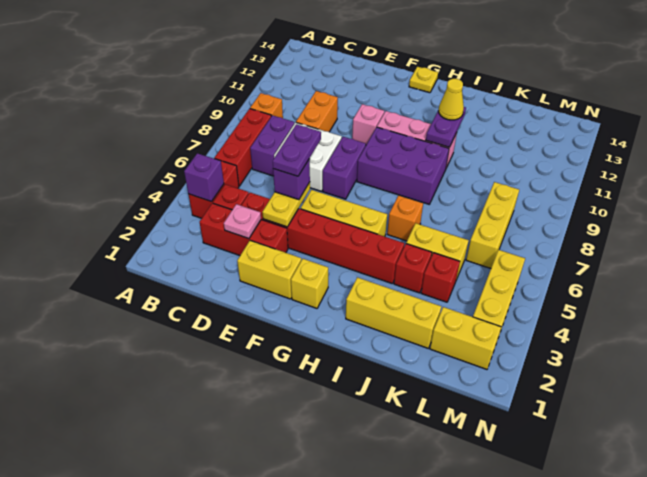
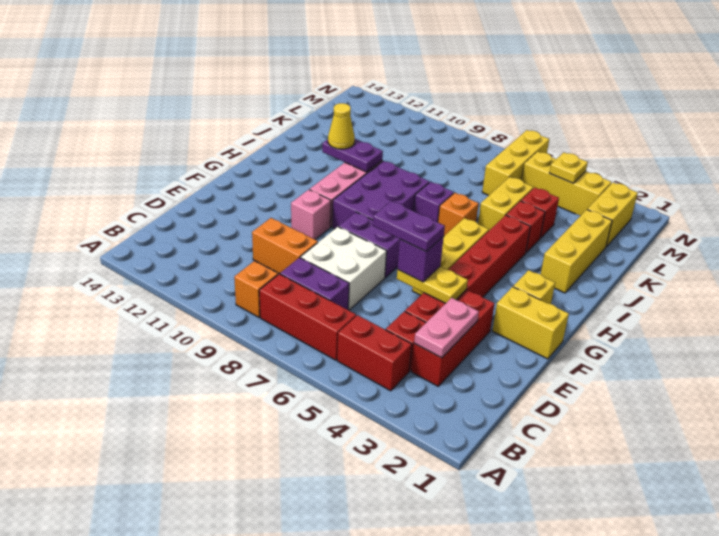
purple brick B4 level 2 -> purple brick I7 level 1
pink plate D3 level 2 -> pink plate C3:D3 level 2
yellow brick E2:F2 level 1 -> yellow brick F1:F2 level 1
yellow plate G14 level 1 -> yellow plate M4 level 2
yellow brick L6:L8 level 1 -> yellow brick L6:N6 level 1

